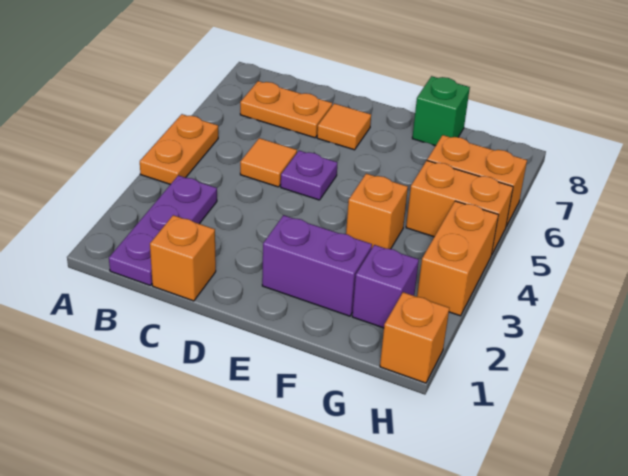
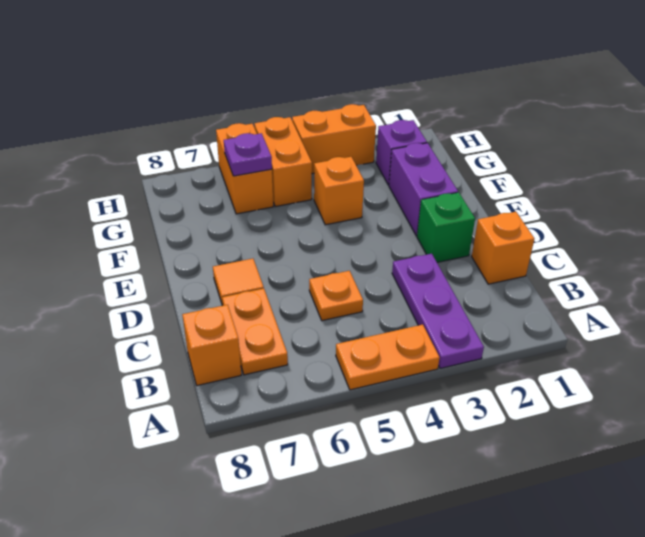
purple plate B1:B3 level 1 -> purple plate A3:C3 level 1
orange tile C5 level 1 -> orange plate C5 level 1
purple plate D5 level 1 -> purple plate G6 level 2
green brick F8 level 1 -> green brick D2 level 1
orange brick H1 level 1 -> orange brick B8 level 1

